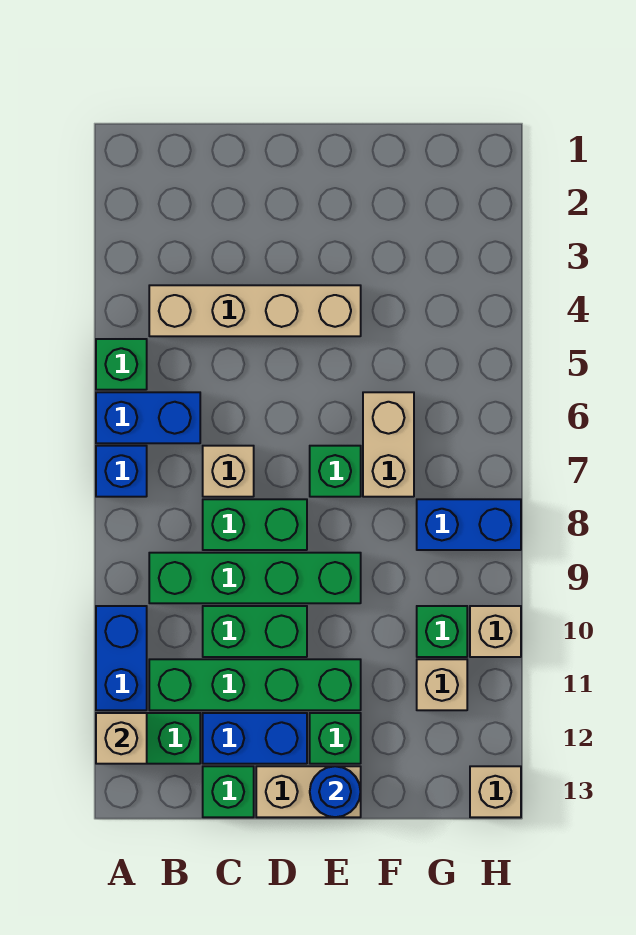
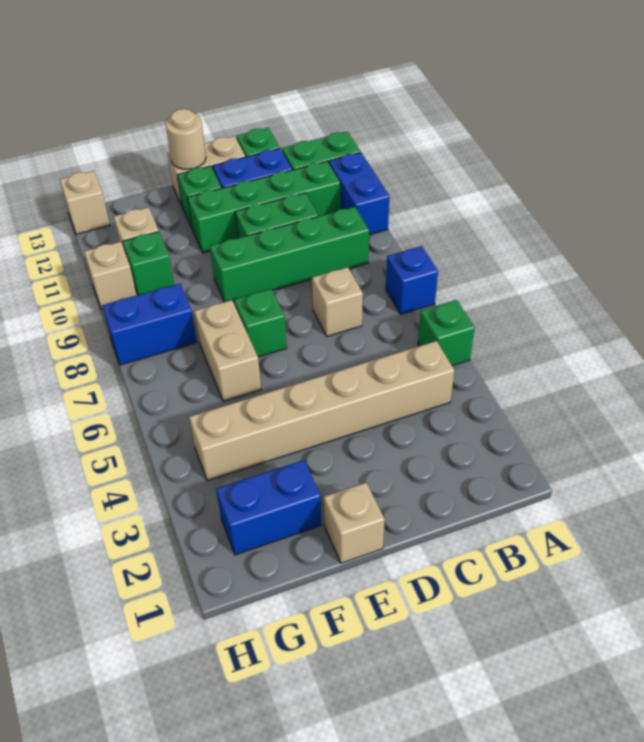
blue brick A6:B6 level 1 -> blue brick F2:G2 level 1
tan brick A12 level 2 -> tan brick E1 level 1
tan brick B4:E4 level 1 -> tan brick B4:G4 level 1
green brick C8:D8 level 1 -> none
blue round brick E13 level 2 -> tan round brick E13 level 2

